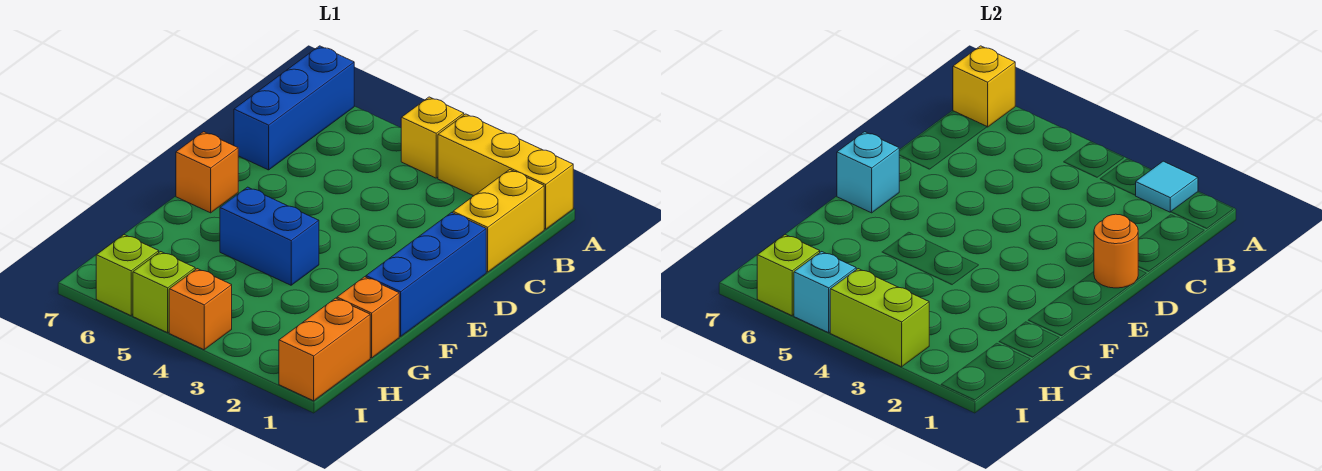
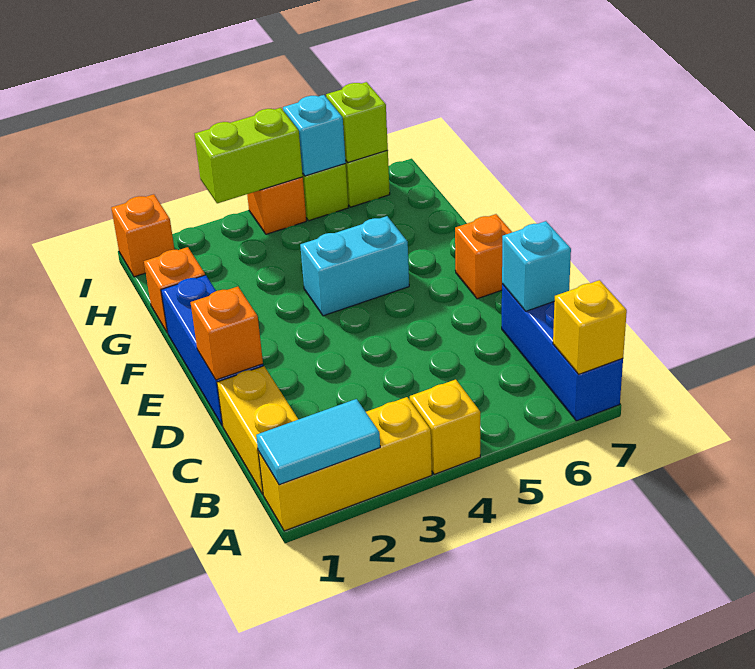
cyan tile A2 level 2 -> cyan tile A1:A2 level 2
orange round brick D1 level 2 -> orange brick D1 level 2
cyan brick E7 level 2 -> cyan brick C7 level 2
blue brick F4:F5 level 1 -> cyan brick F4:F5 level 1
orange brick H1:I1 level 1 -> orange brick I1 level 1

